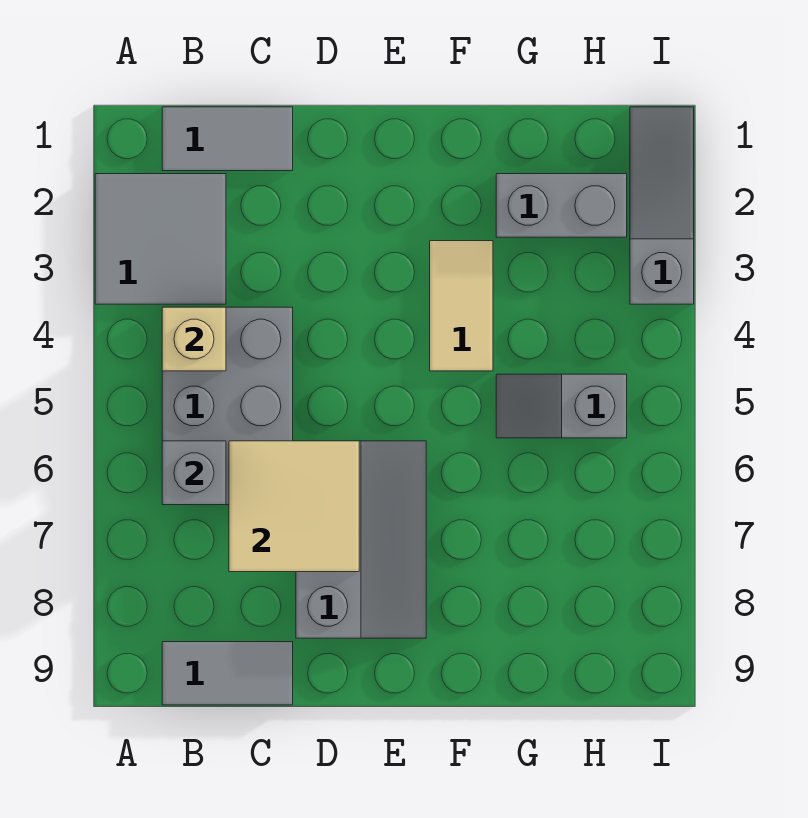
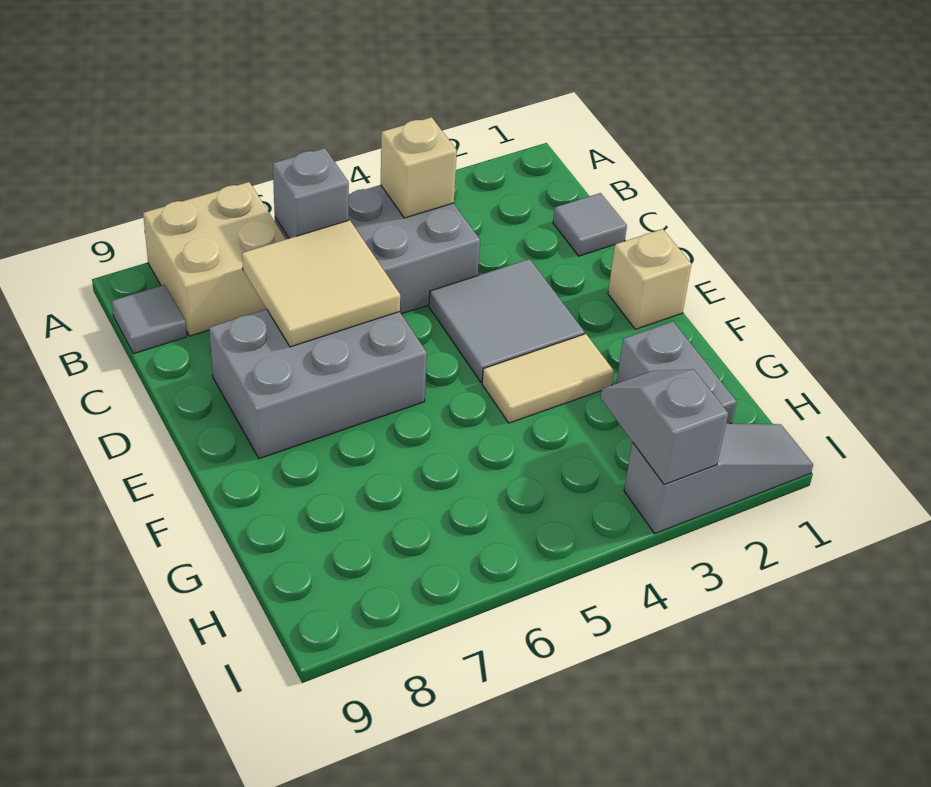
grey tile A2:B3 level 1 -> grey tile D3:E4 level 1
none -> tan brick A7:B8 level 1
grey tile B1:C1 level 1 -> grey tile C1 level 1
grey tile B9:C9 level 1 -> grey tile B9 level 1
grey slope D6:E8 level 1 top D -> grey brick D6:E8 level 1
none -> tan brick E1 level 1
grey slope G5:H5 level 1 top H -> grey slope H3:I3 level 2 top I

